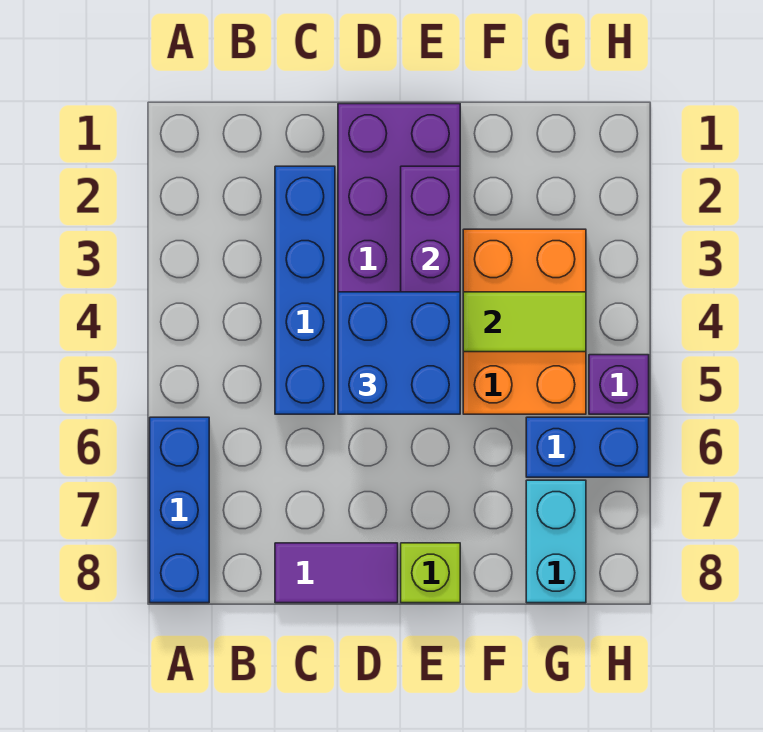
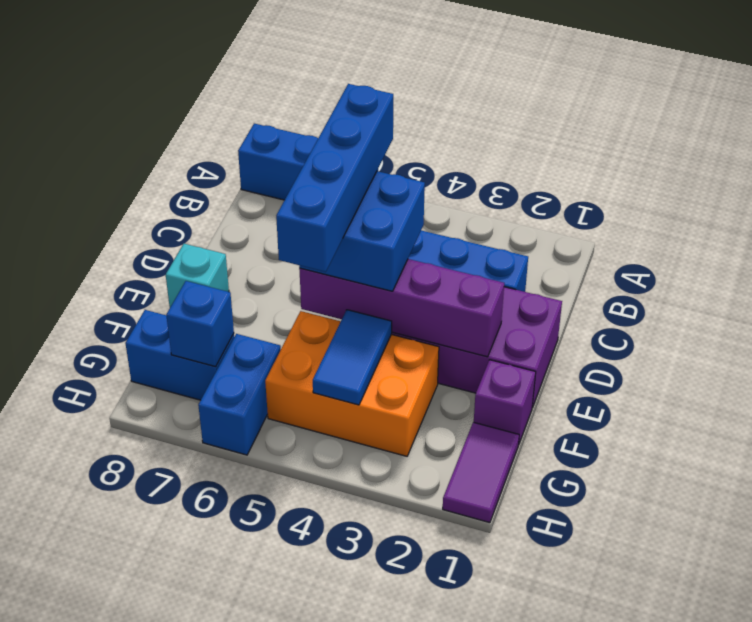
none -> blue brick C5:F5 level 4
purple tile C8:D8 level 1 -> purple tile G1:H1 level 1
lime brick E8 level 1 -> cyan brick E8 level 1
lime tile F4:G4 level 2 -> blue tile F4:G4 level 2
cyan brick G7:G8 level 1 -> blue brick G7:G8 level 1
none -> blue brick G7 level 2
purple brick H5 level 1 -> purple brick F1 level 1

